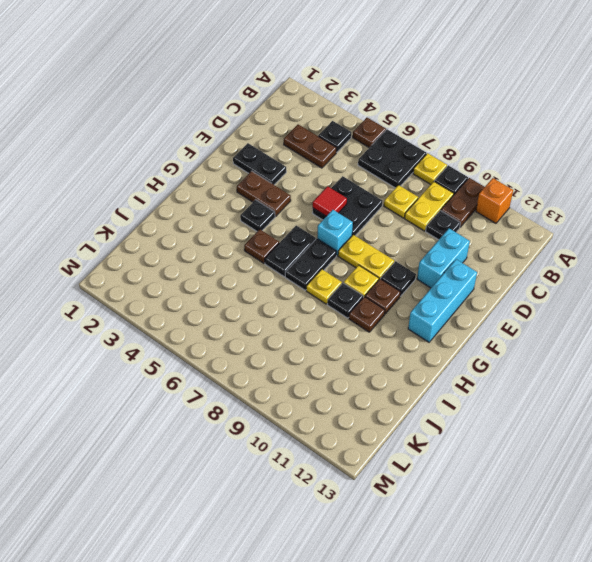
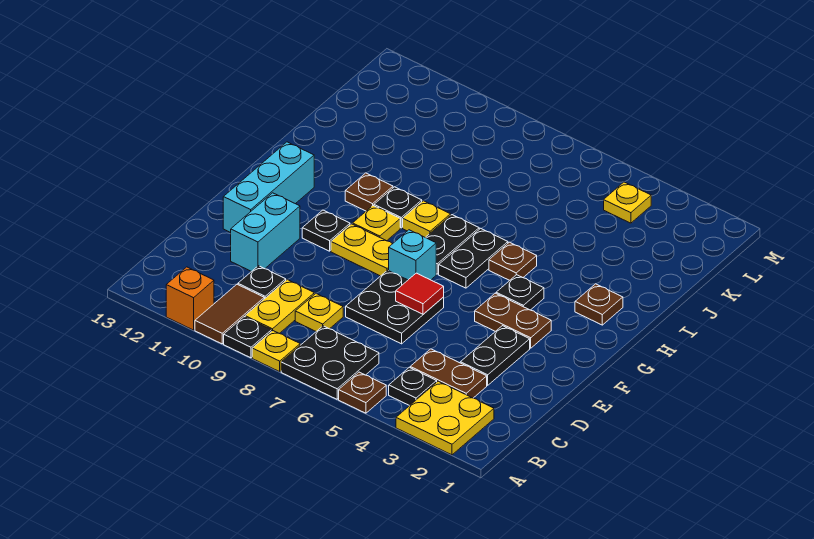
none -> yellow plate A2:B3 level 1
brown plate A10:B10 level 1 -> brown tile A10:B10 level 1
black plate E2:E3 level 1 -> black plate D3:E3 level 1
brown plate G10 level 1 -> brown plate H2 level 1
none -> yellow plate L4 level 1

